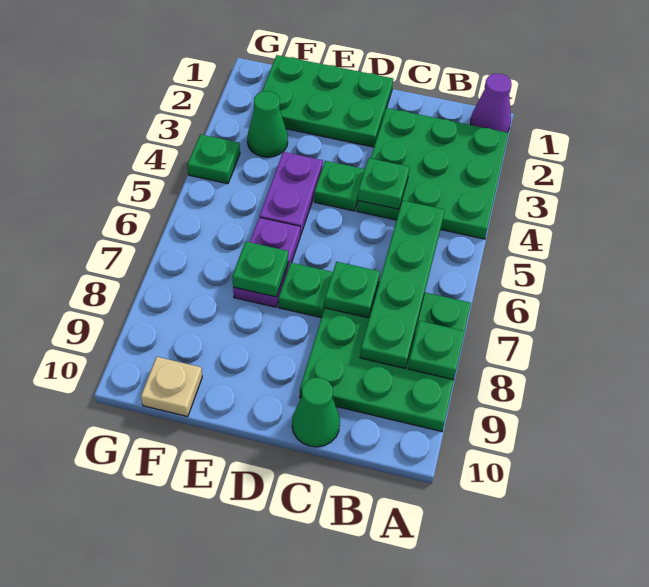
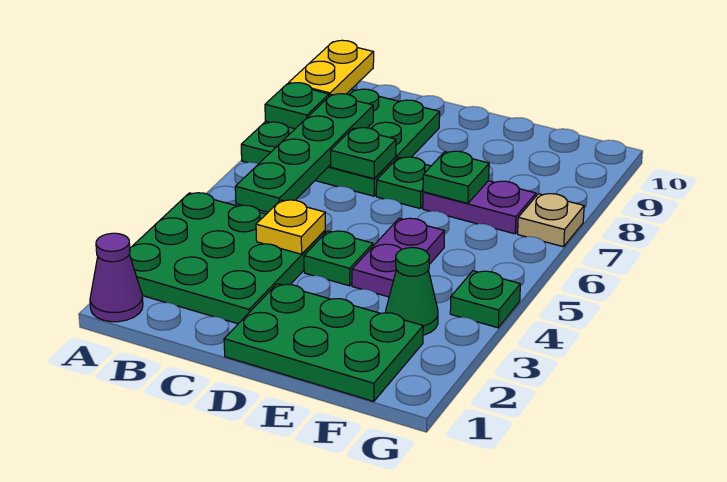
none -> yellow plate A9:A10 level 2
green plate C4 level 2 -> yellow plate C4 level 2
green cone C10 level 1 -> none
purple plate E6:E7 level 1 -> purple plate E7:F7 level 1
tan plate F10 level 1 -> tan plate G7 level 1

